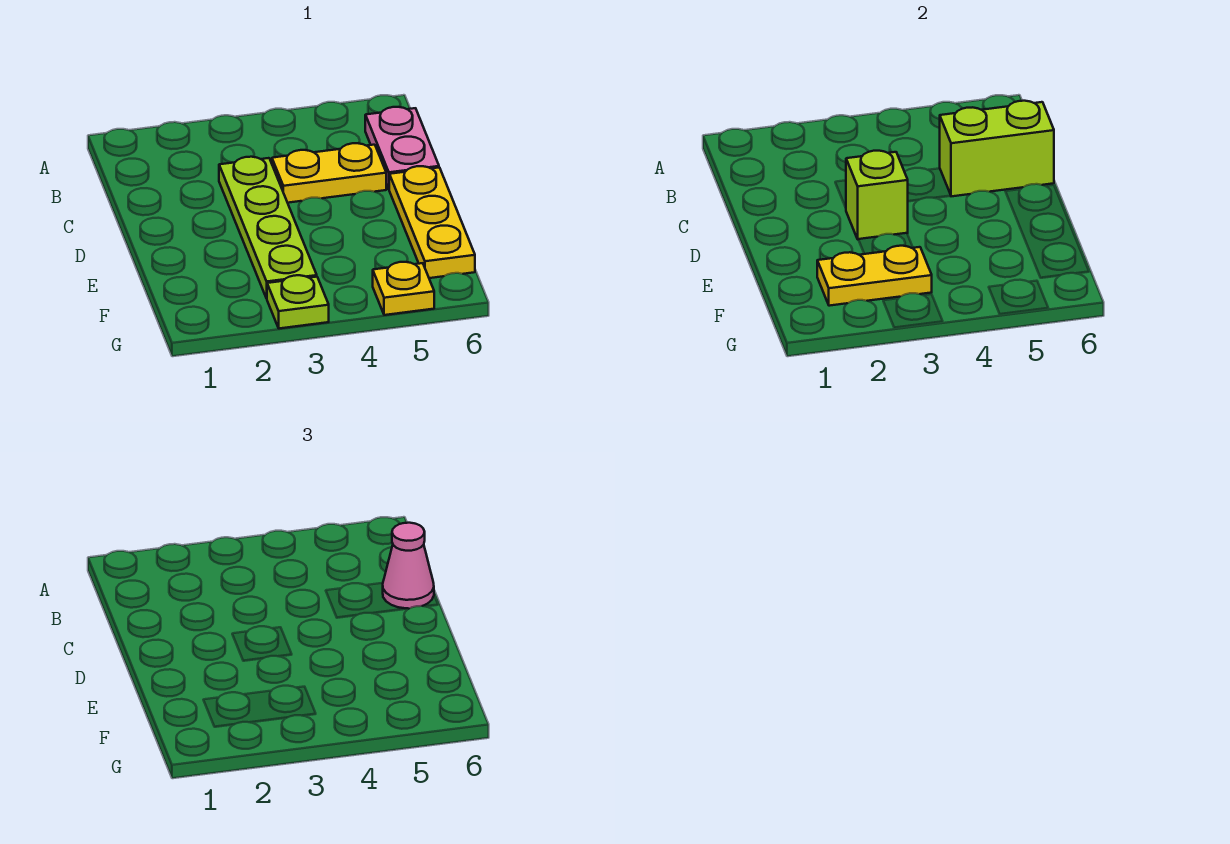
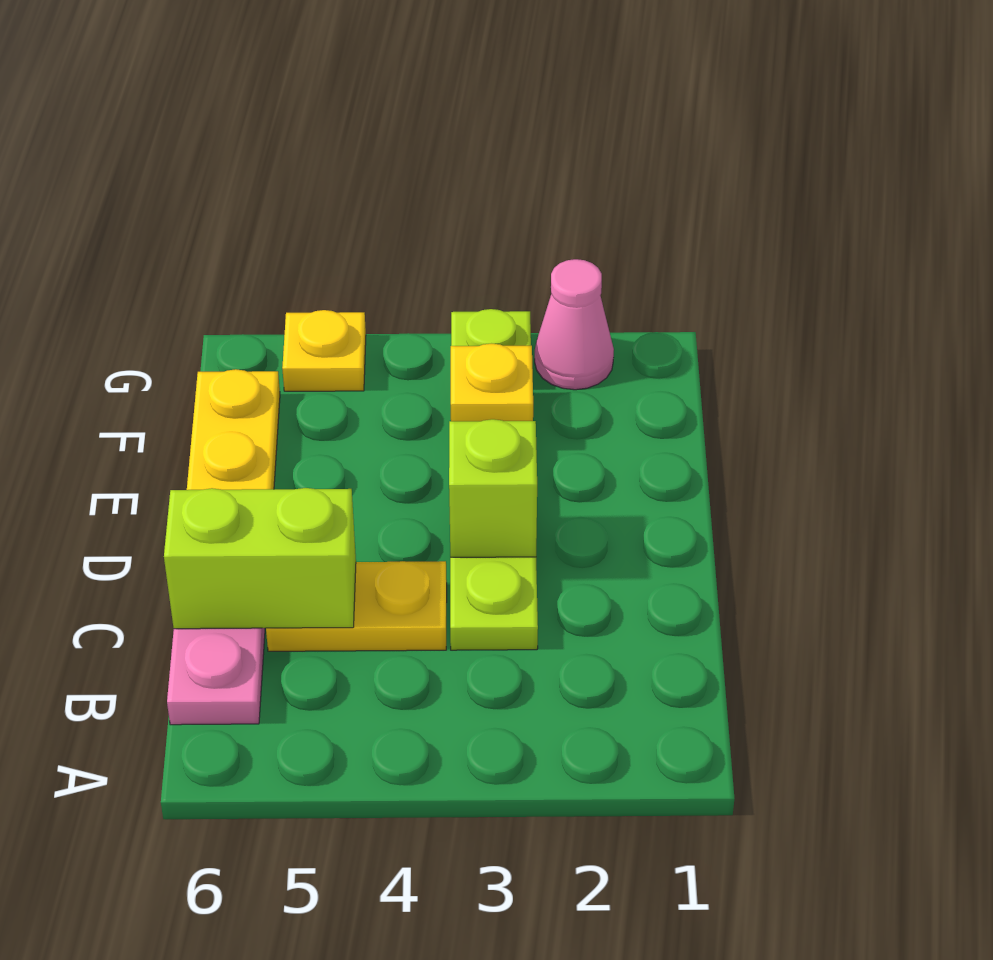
pink cone C6 level 3 -> pink cone G2 level 1
yellow plate F2:F3 level 2 -> yellow plate F3 level 2

